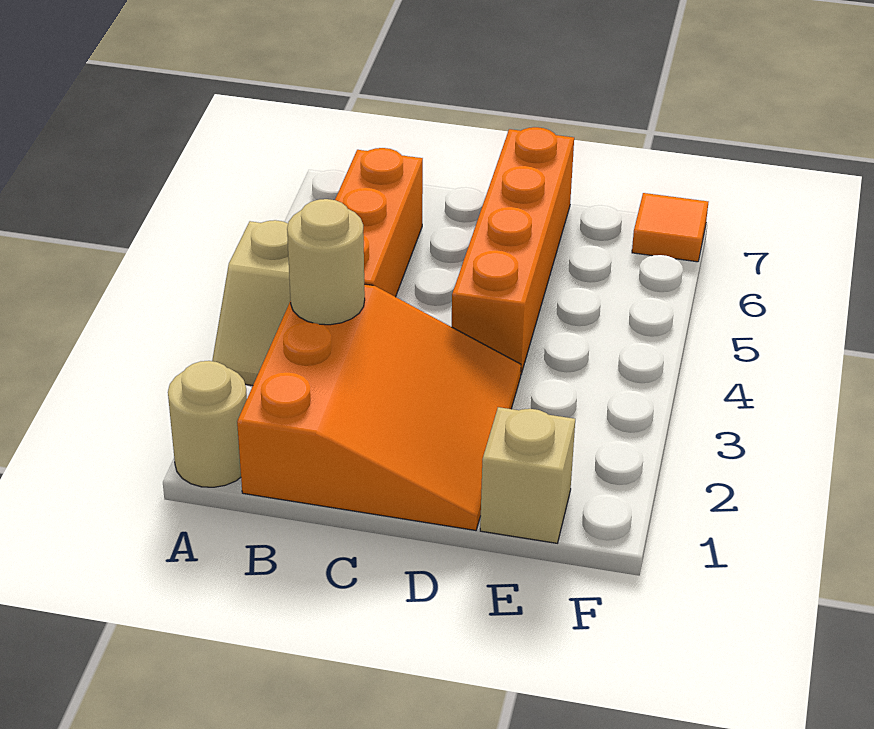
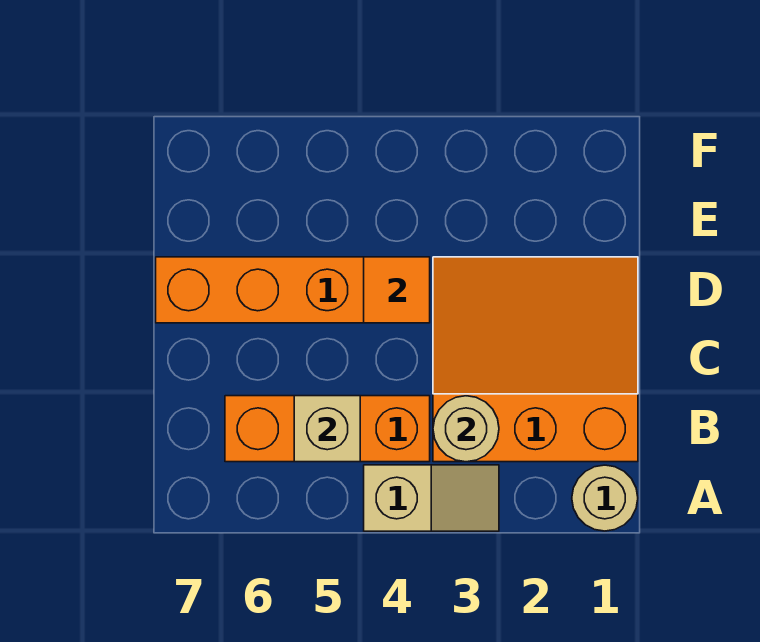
tan brick E1 level 1 -> tan brick B5 level 2
orange tile F7 level 1 -> orange tile D4 level 2

